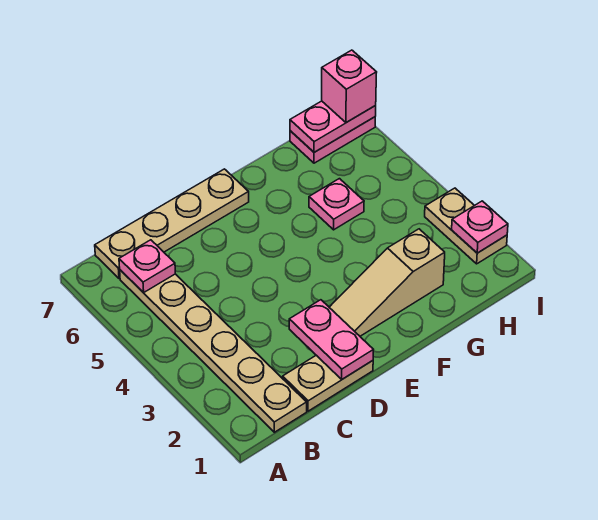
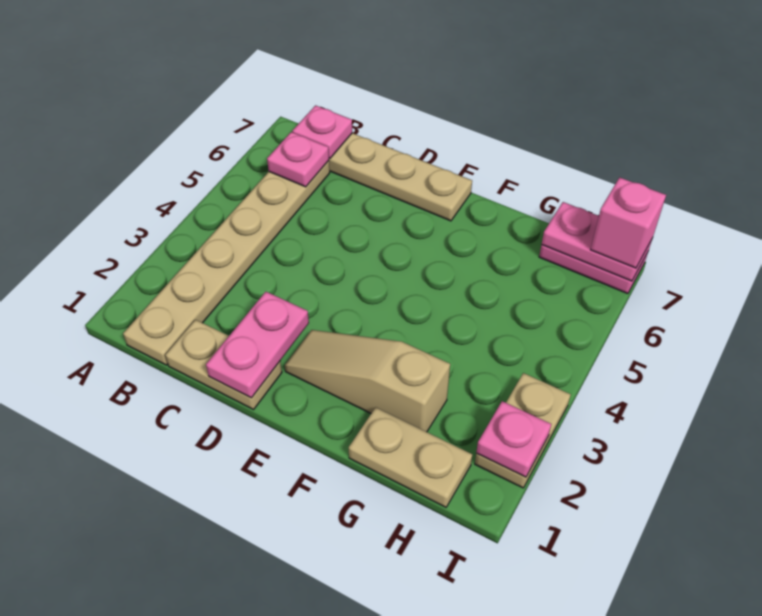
none -> tan plate G1:H1 level 1
pink plate G5 level 1 -> pink plate B7 level 2

